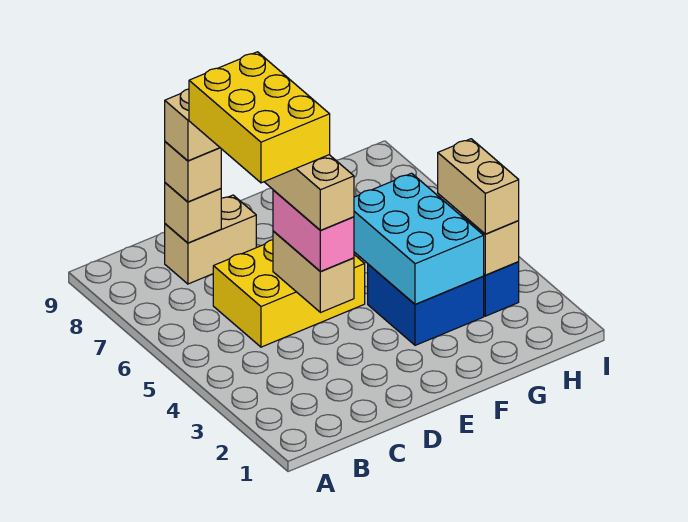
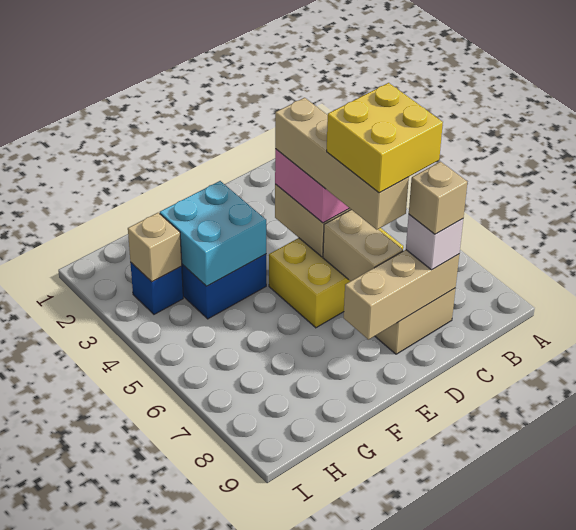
yellow brick C5:D7 level 5 -> yellow brick C6:D7 level 5
tan brick C8 level 2 -> tan brick C8:E8 level 2
tan brick C8 level 3 -> white brick C8 level 3
cyan brick F3:G5 level 2 -> cyan brick F3:G4 level 2
tan brick H3:H4 level 3 -> tan brick D6:D7 level 2

